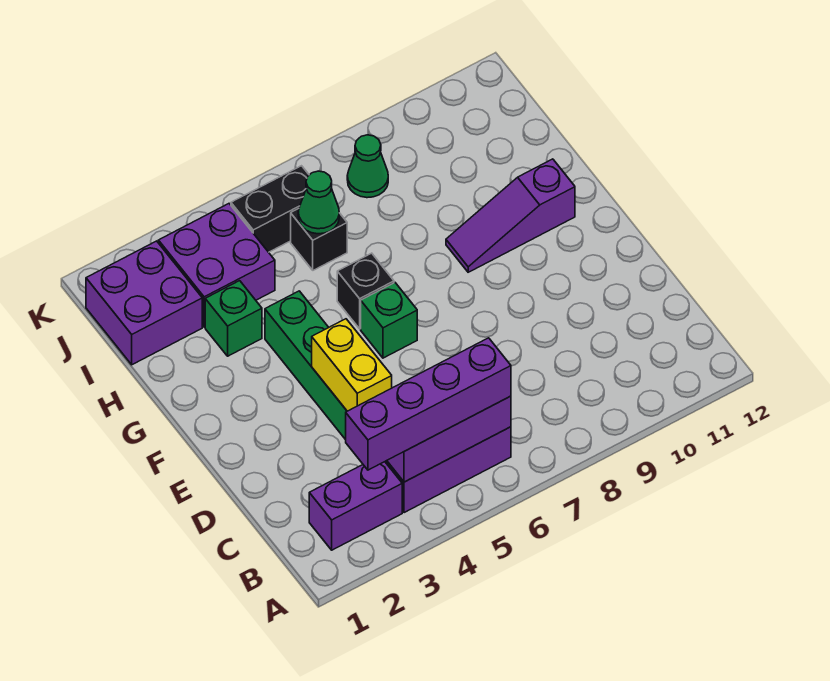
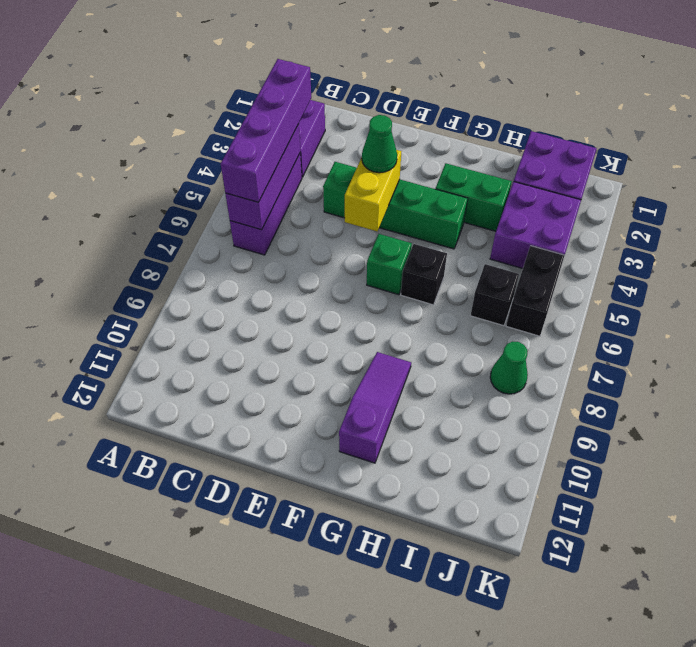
yellow brick D4:E4 level 2 -> yellow brick E4:E5 level 2
green brick H3 level 1 -> green brick G3:H3 level 1
green cone I6 level 2 -> green cone E4 level 3

